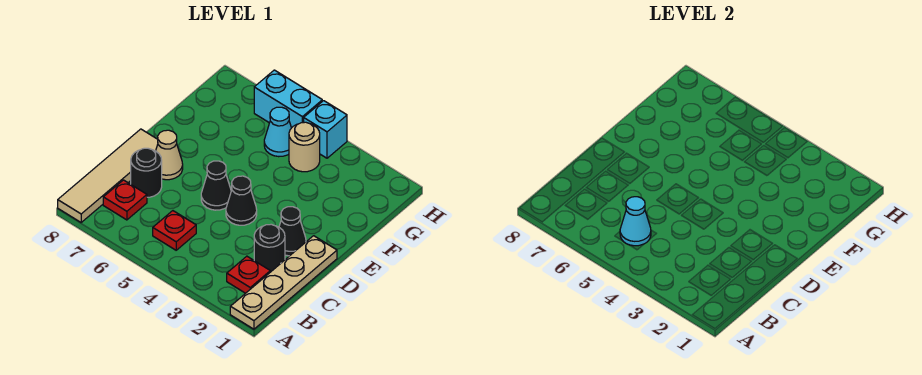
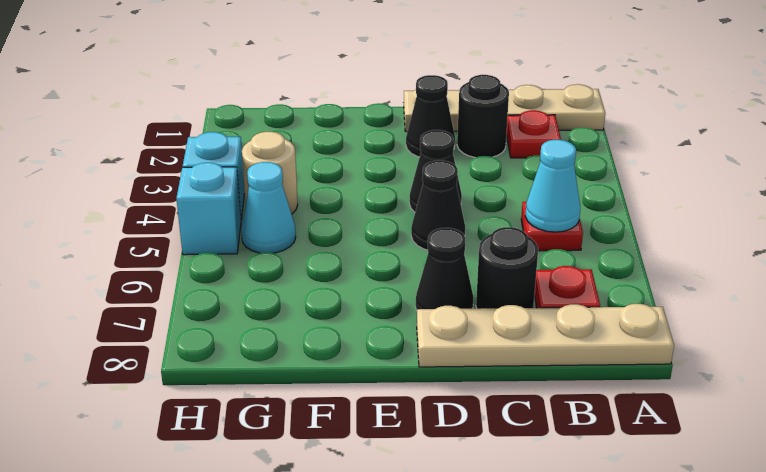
tan tile A8:D8 level 1 -> tan plate A8:D8 level 1
tan cone D7 level 1 -> black cone D7 level 1
cyan brick H5:H6 level 1 -> cyan brick H5 level 1

